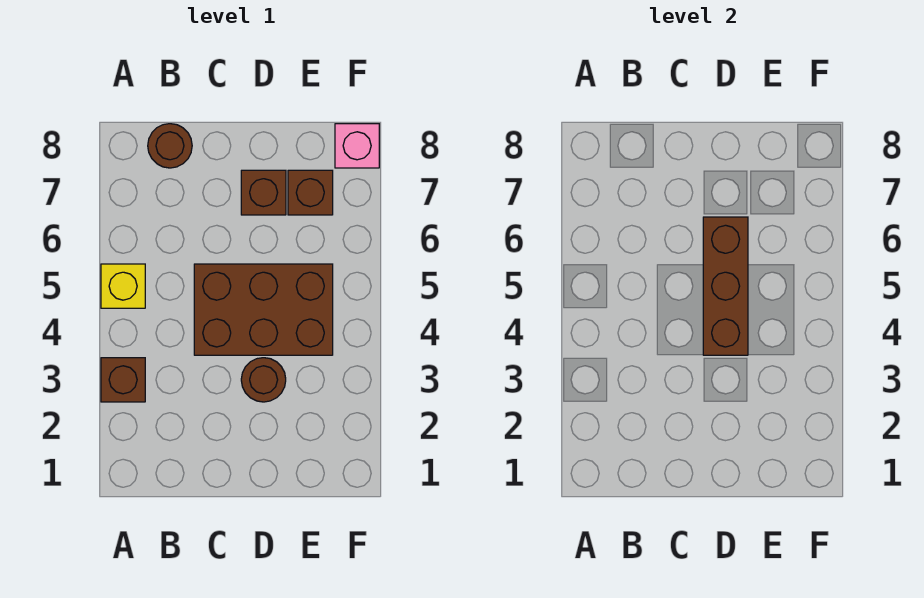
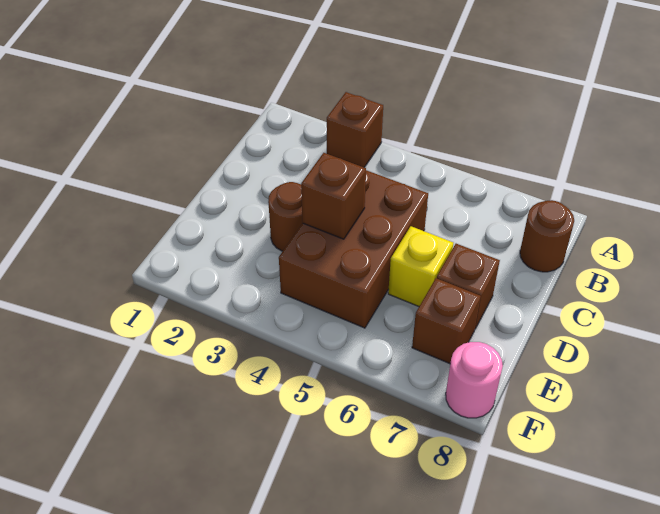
yellow brick A5 level 1 -> yellow brick D6 level 1
brown brick D4:D6 level 2 -> brown brick D4 level 2
pink brick F8 level 1 -> pink round brick F8 level 1

